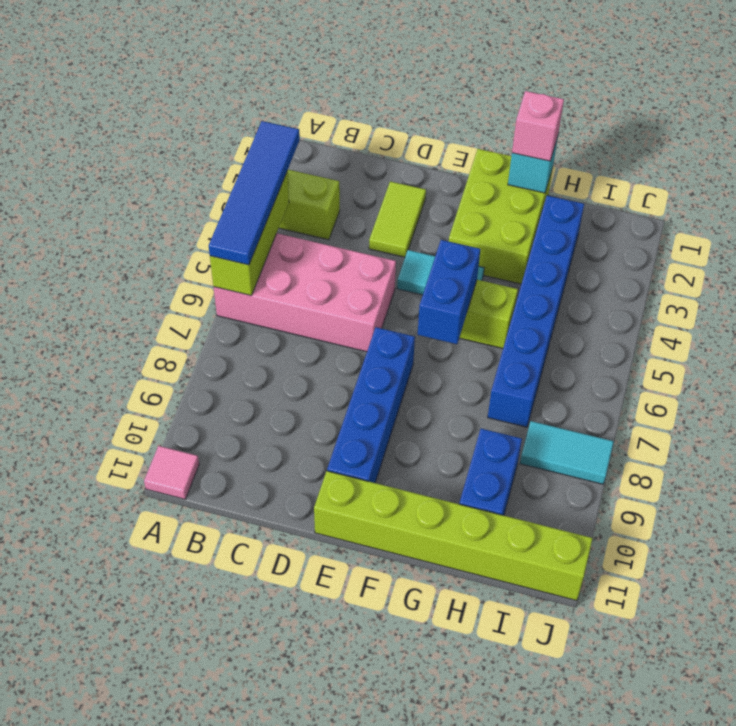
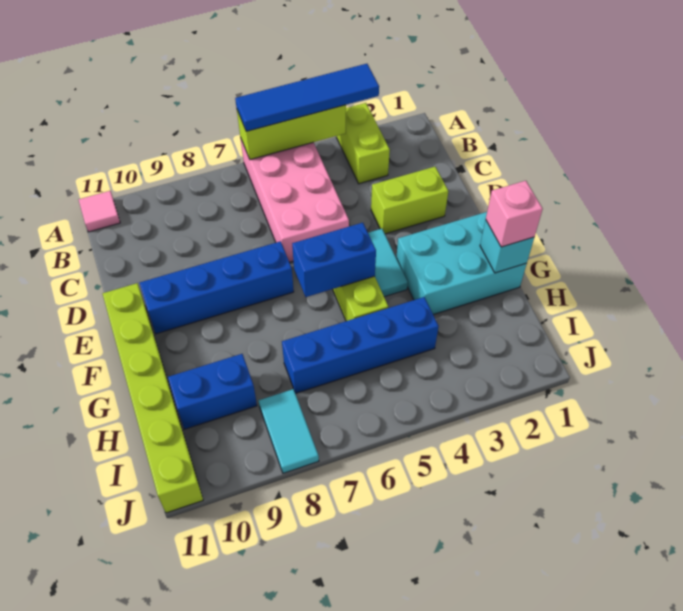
lime tile D2:D3 level 1 -> lime brick D2:D3 level 1
lime brick F1:G3 level 1 -> cyan brick F1:G3 level 1
blue brick H2:H7 level 1 -> blue brick H4:H7 level 1

